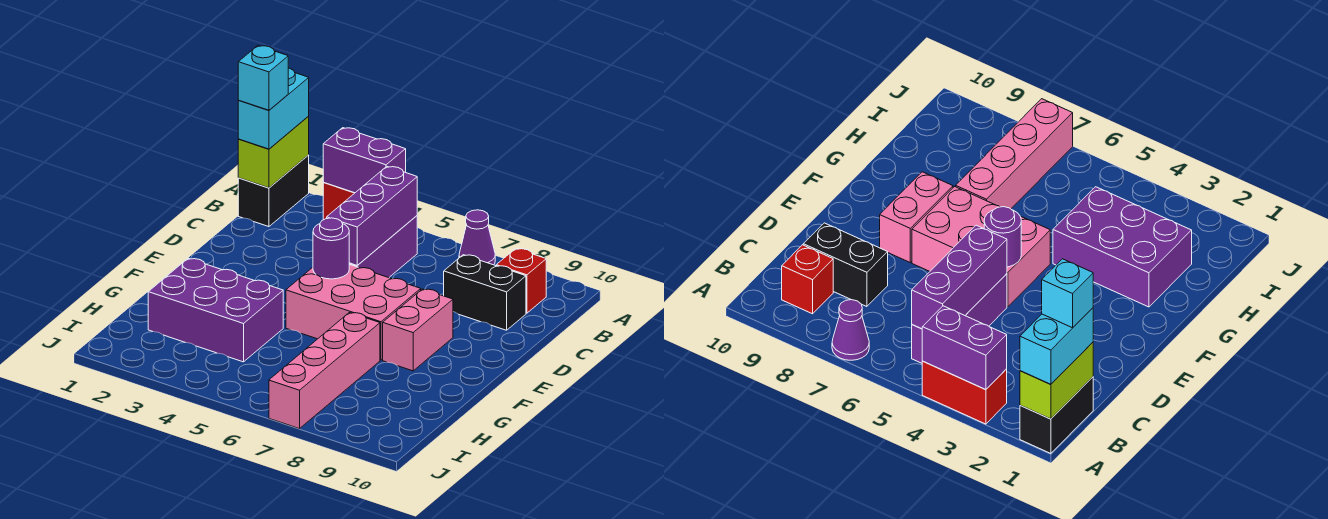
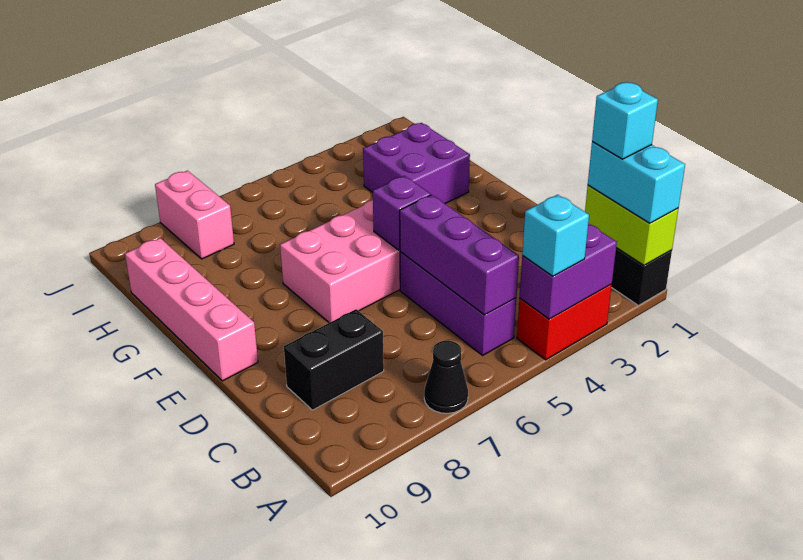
none -> cyan brick A4 level 3
purple cone A7 level 1 -> black cone A7 level 1
red brick B9 level 1 -> none
purple round brick E5 level 2 -> purple brick E5 level 2
pink brick E8:F8 level 1 -> pink brick I8:J8 level 1
purple brick G2:H4 level 1 -> purple brick G2:H3 level 1
pink brick G7:J7 level 1 -> pink brick E10:H10 level 1

